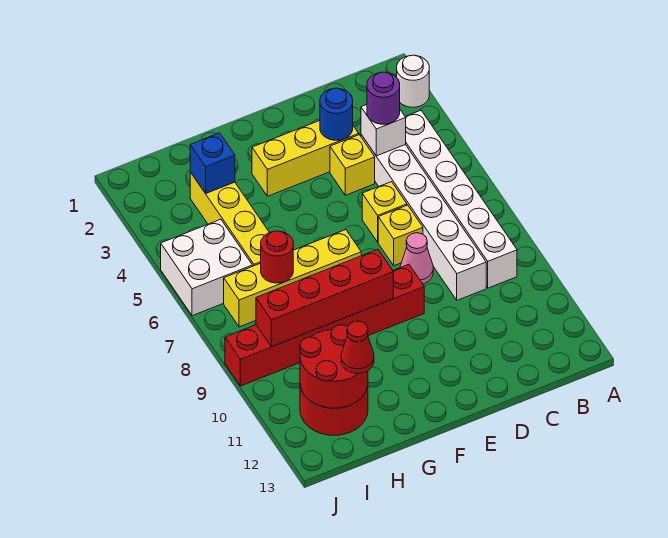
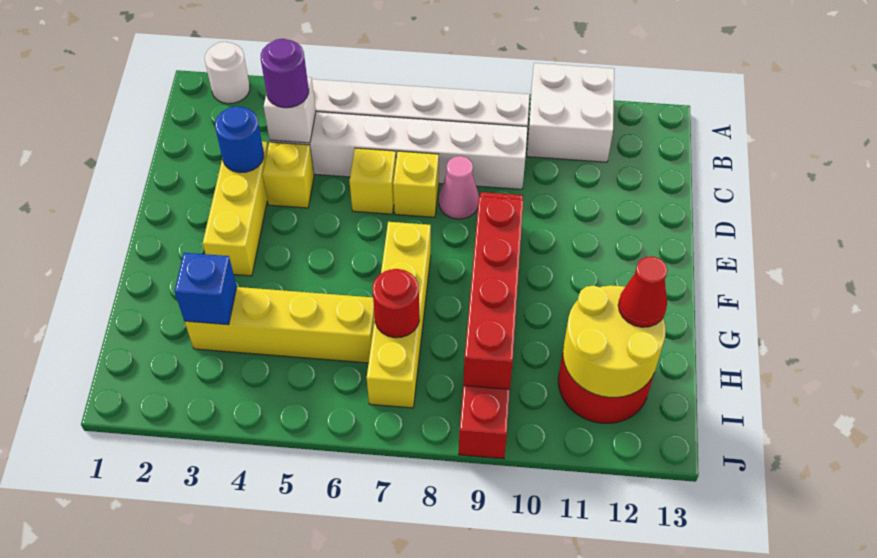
red round brick H11:I12 level 2 -> yellow round brick H11:I12 level 2
white brick I5:J6 level 1 -> white brick A10:B11 level 1

